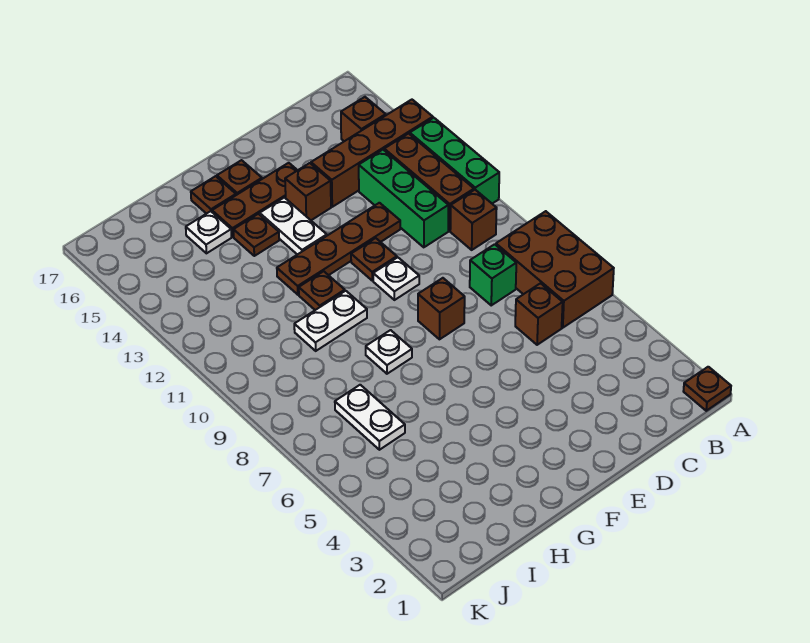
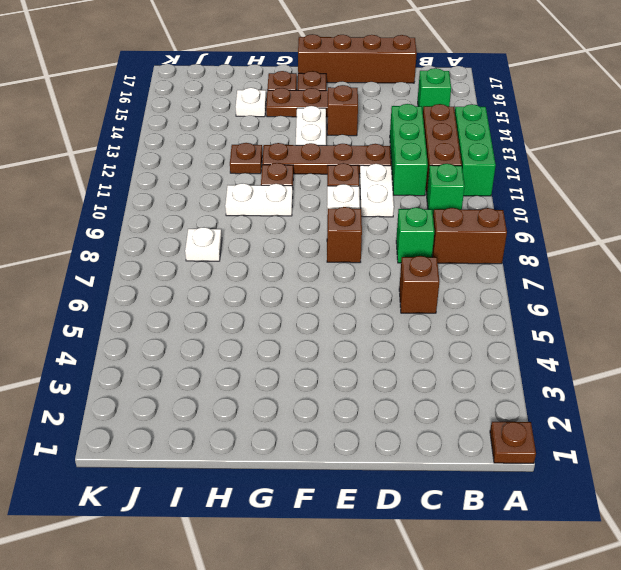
brown brick A6:B8 level 1 -> brown brick A8:B8 level 1
brown brick A14:D14 level 1 -> brown brick C17:F17 level 1
brown brick B10 level 1 -> green brick B10 level 1
brown brick B15 level 1 -> green brick B15 level 1
white plate G8 level 1 -> white plate I8 level 1
brown plate G14 level 1 -> brown plate H12 level 1
white plate I6:I7 level 1 -> white plate D10:D11 level 1

